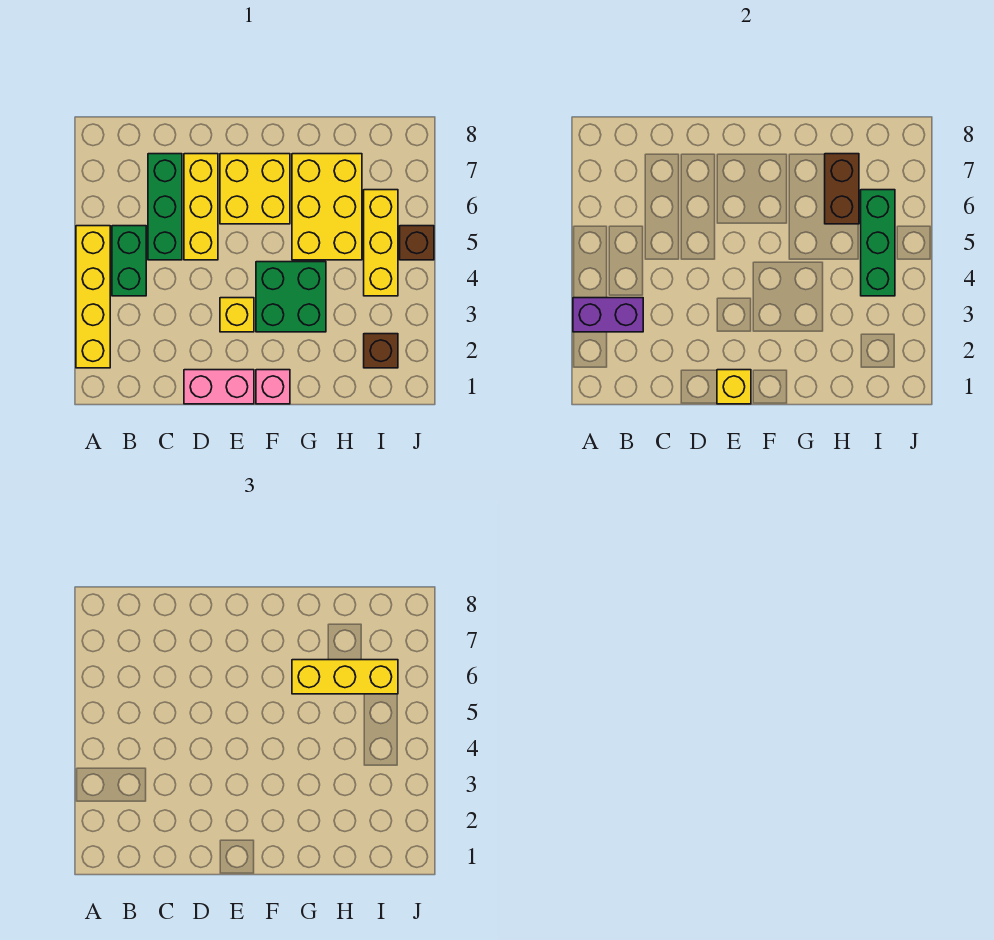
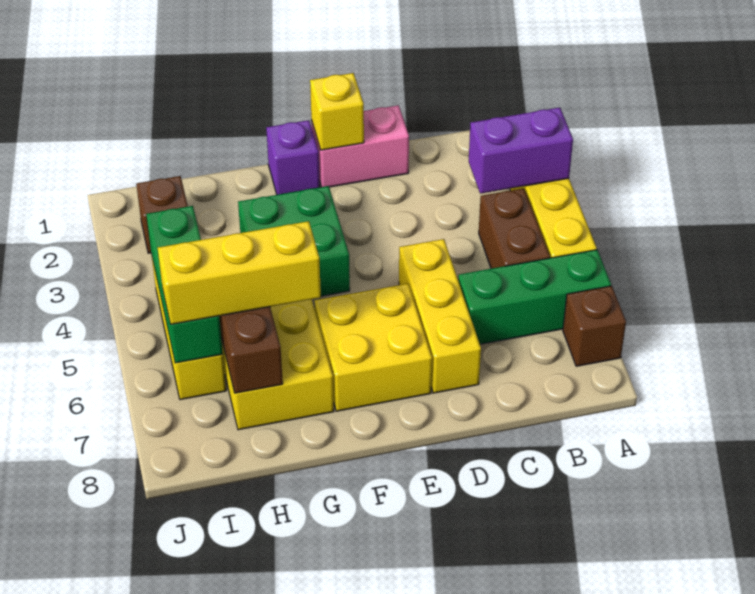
green brick B4:B5 level 1 -> brown brick B4:B5 level 1
green brick C5:C7 level 1 -> green brick A6:C6 level 1
yellow brick E3 level 1 -> none
pink brick F1 level 1 -> purple brick F1 level 1
brown brick J5 level 1 -> brown brick A7 level 1

